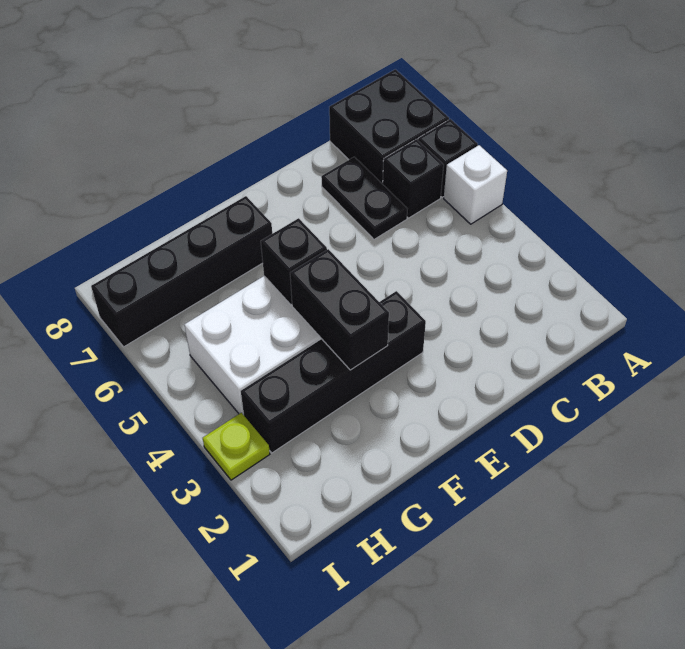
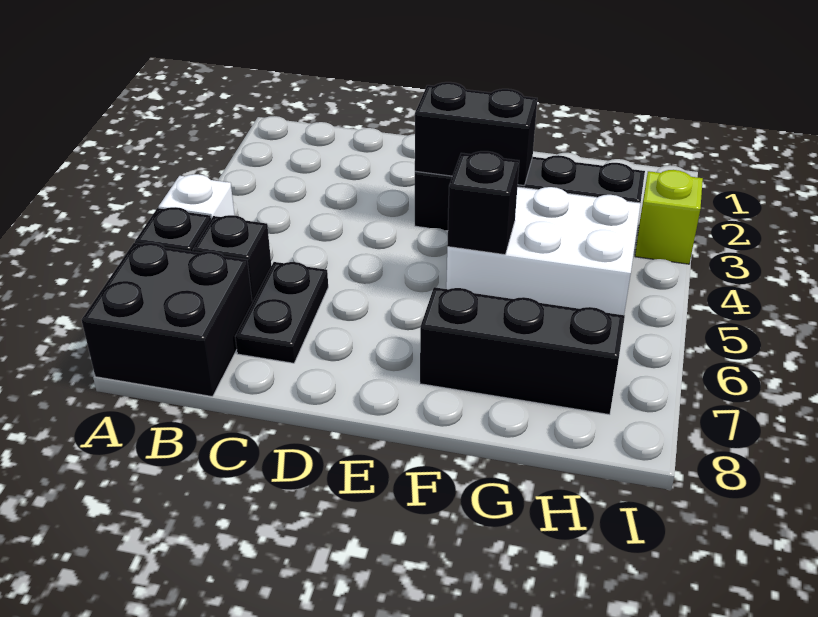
black brick F3:F4 level 2 -> black brick E3:F3 level 2
black brick F7:I7 level 1 -> black brick F7:H7 level 1
lime plate I3 level 1 -> lime brick I3 level 1

